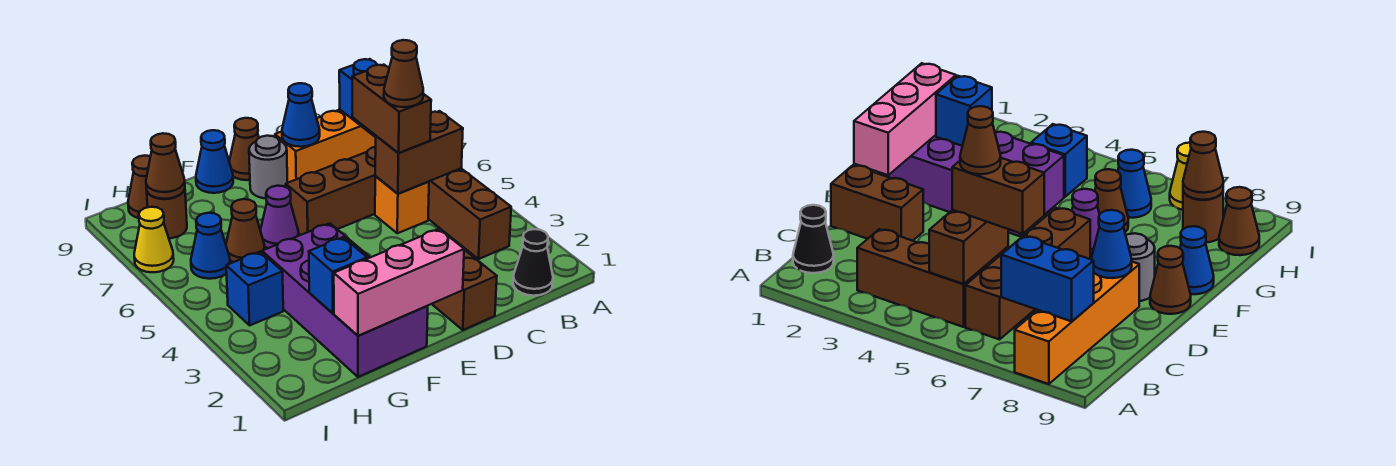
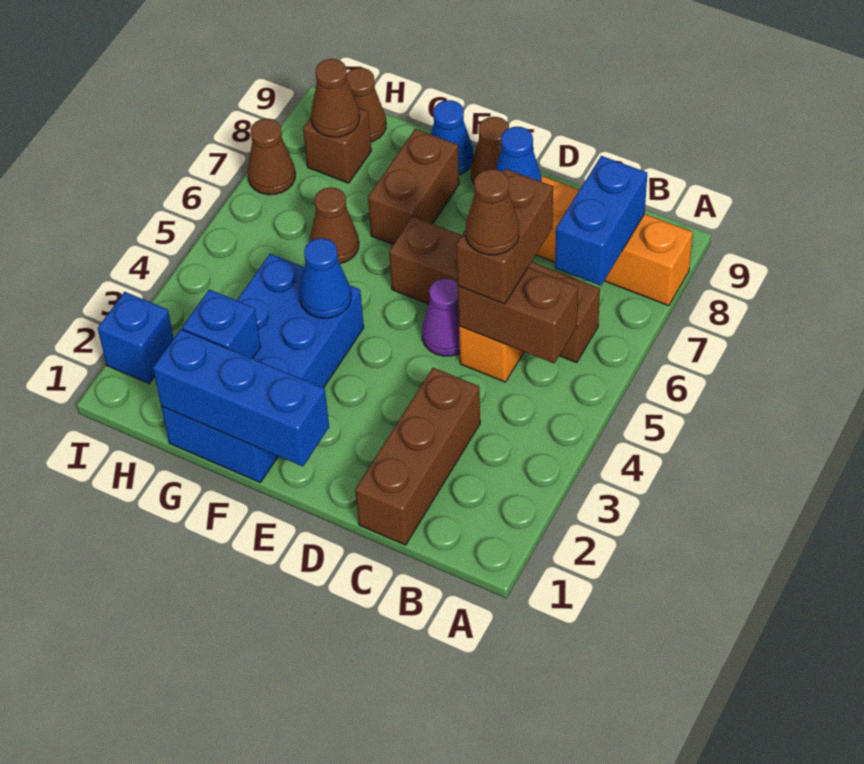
black cone B1 level 1 -> none
brown brick B3:B5 level 1 -> brown brick C1:C3 level 1
brown brick D1:D2 level 1 -> brown brick F7:F8 level 1
pink brick E1:G1 level 2 -> blue brick E1:G1 level 2
grey round brick E8 level 1 -> none
purple brick F1:G4 level 1 -> blue brick F1:G4 level 1
purple cone F6 level 1 -> purple cone D5 level 1
blue brick H4 level 1 -> blue brick I2 level 1
blue cone H6 level 1 -> blue cone F4 level 2
brown round brick H8 level 1 -> brown brick H8 level 1
yellow cone I7 level 1 -> brown cone I7 level 1

